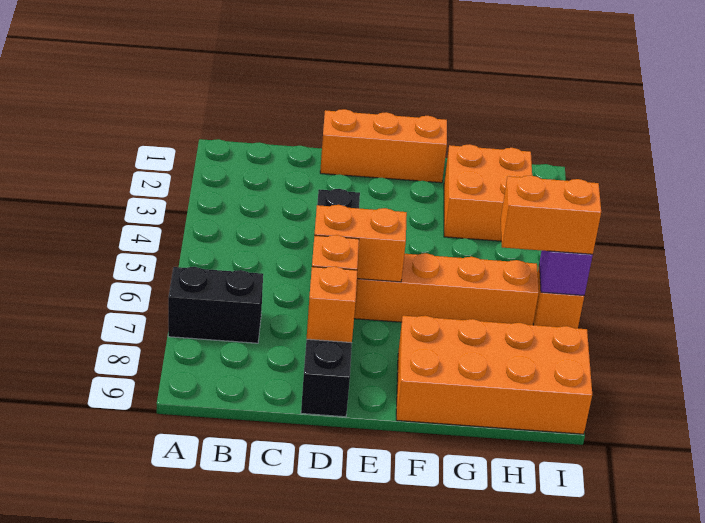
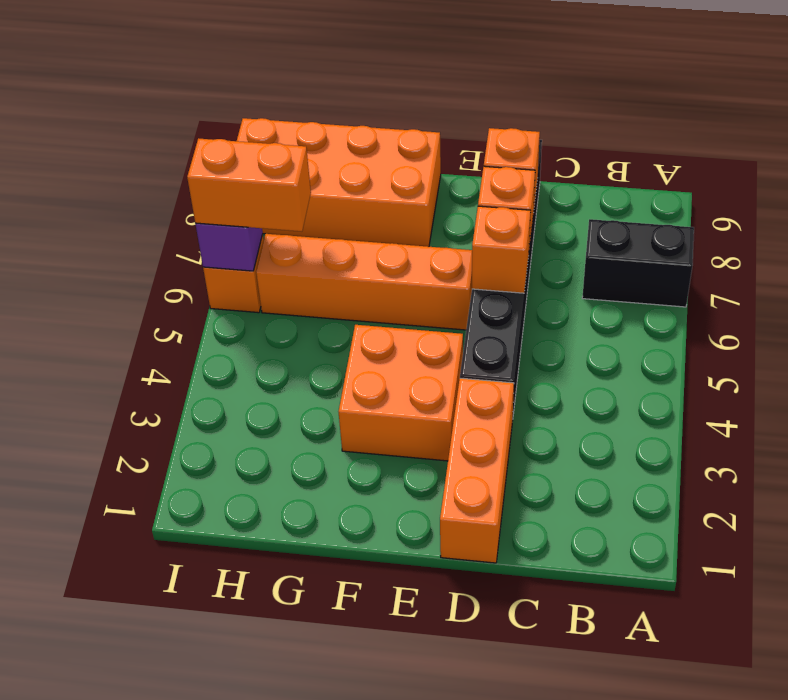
orange brick D1:F1 level 1 -> orange brick D1:D3 level 1
orange brick D6:E6 level 2 -> orange brick D6 level 2
orange brick G2:H3 level 1 -> orange brick E3:F4 level 1

